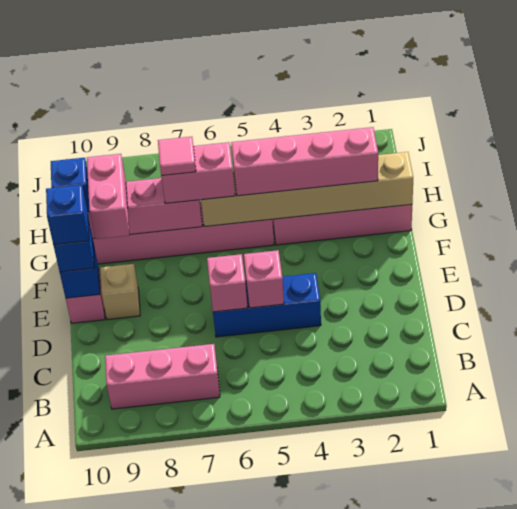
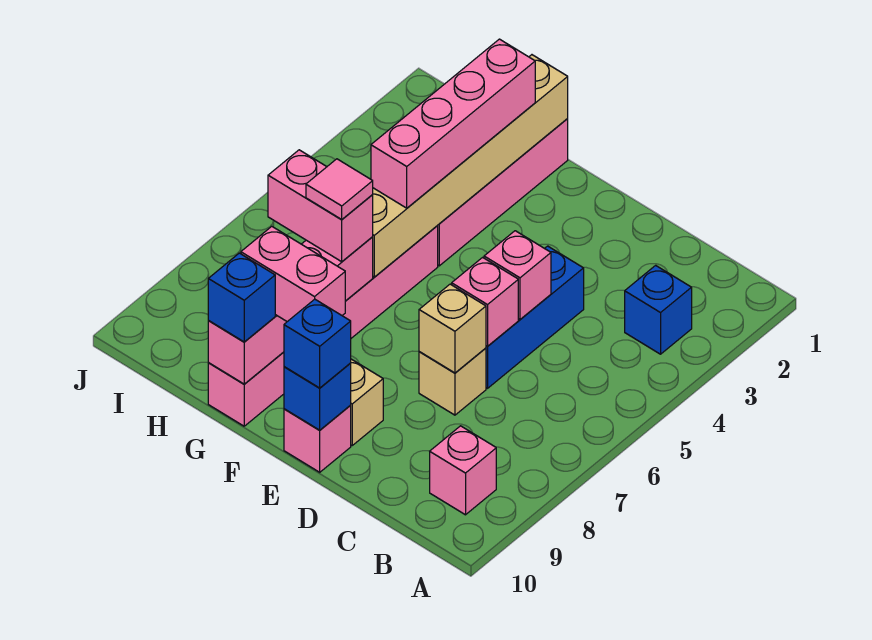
pink brick B7:B9 level 1 -> pink brick B9 level 1
none -> tan brick D7 level 1
none -> tan brick D7 level 2
blue brick E10 level 4 -> blue brick B3 level 1
pink brick G6:G7 level 3 -> pink brick G7:H7 level 3

